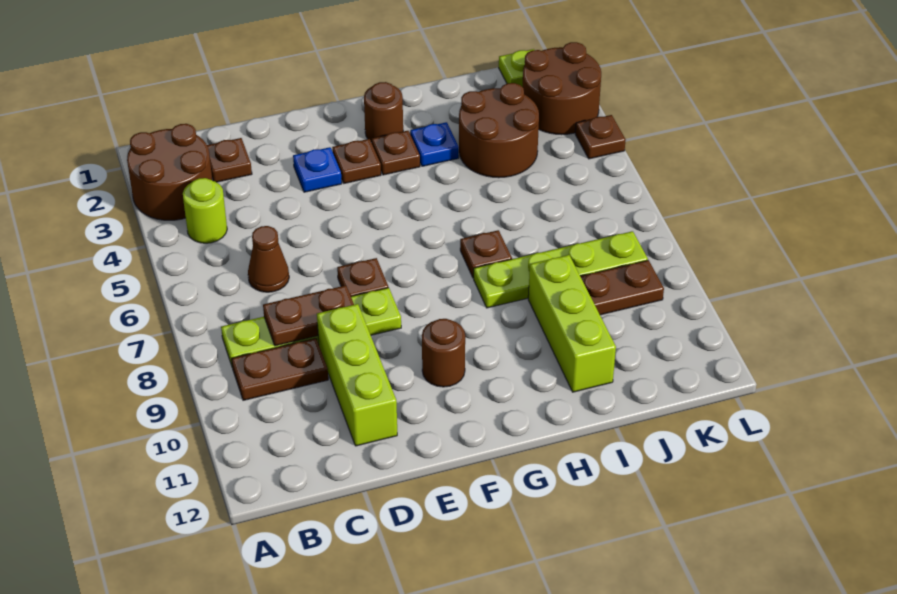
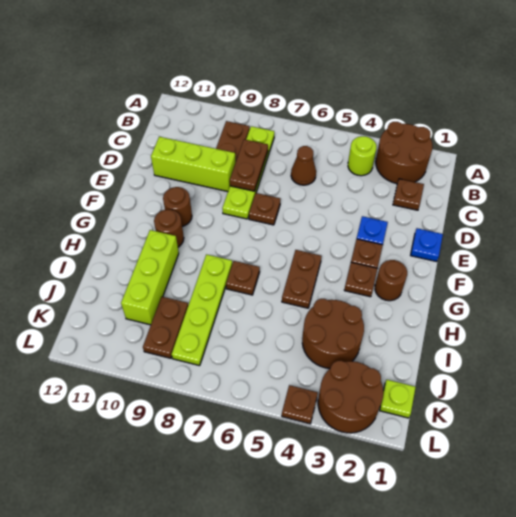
none -> brown plate G5:H5 level 1
none -> brown round brick G10 level 1
blue plate H3 level 1 -> blue plate E1 level 1
lime brick I9:I11 level 1 -> lime brick H10:J10 level 1

